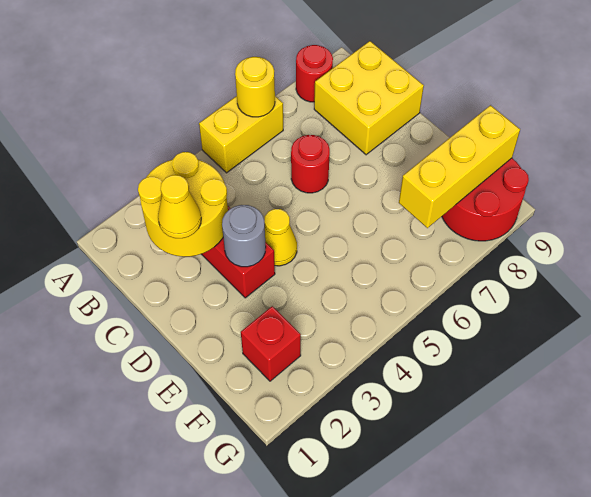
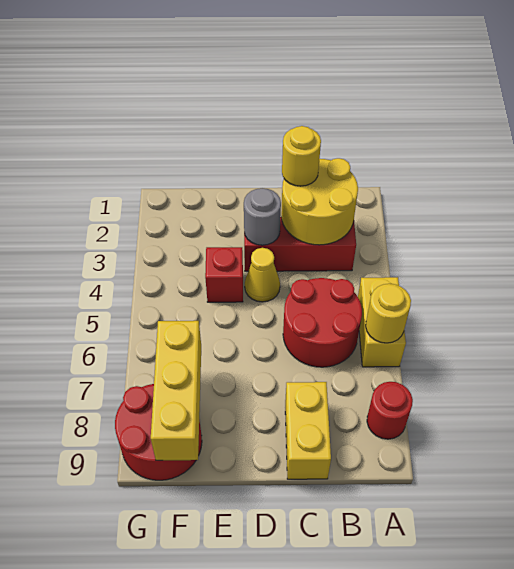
yellow brick B8:C9 level 1 -> yellow brick C8:C9 level 1
yellow cone C2 level 3 -> yellow round brick C2 level 3
red round brick C6 level 1 -> red round brick B5:C6 level 1
red brick F2 level 1 -> red brick E4 level 1

